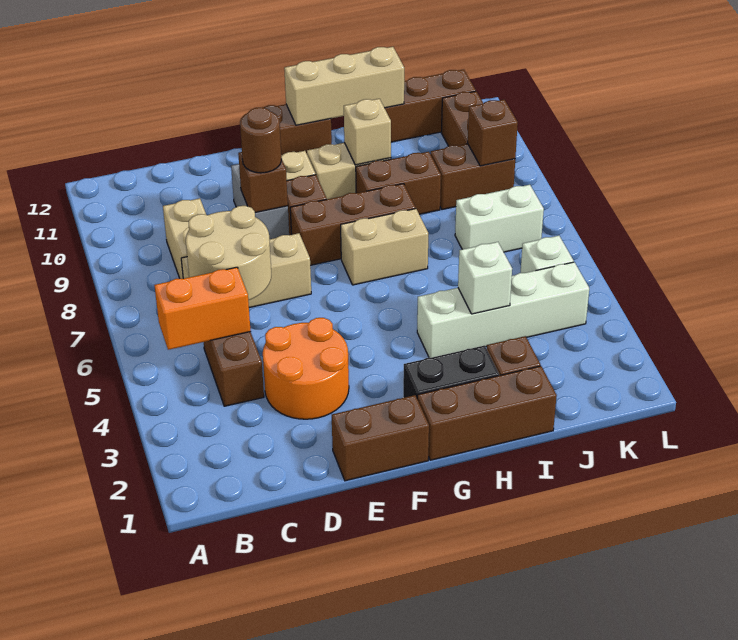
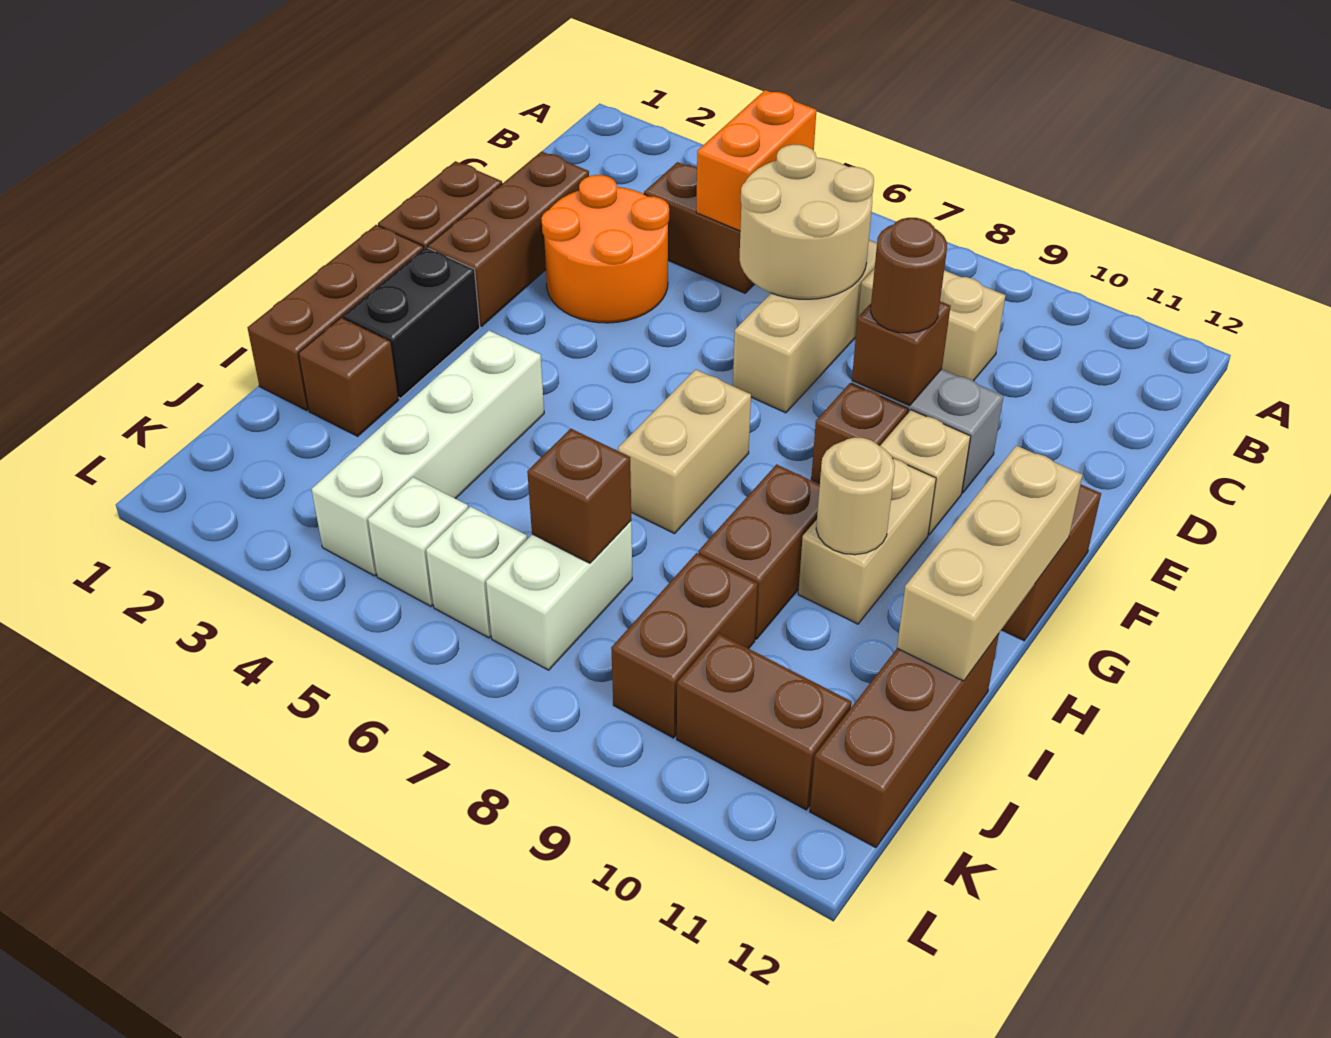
brown brick F8:H8 level 1 -> brown brick D2:F2 level 1
tan brick H10 level 2 -> tan round brick H10 level 2
white brick I4 level 2 -> white brick K6 level 1
brown brick K9 level 2 -> brown brick J7 level 2

